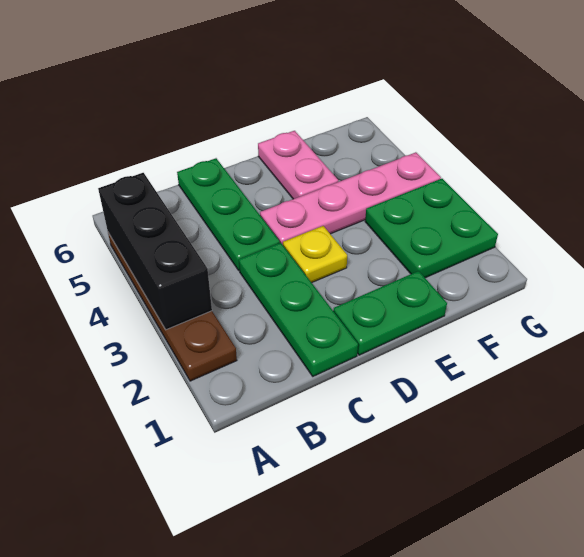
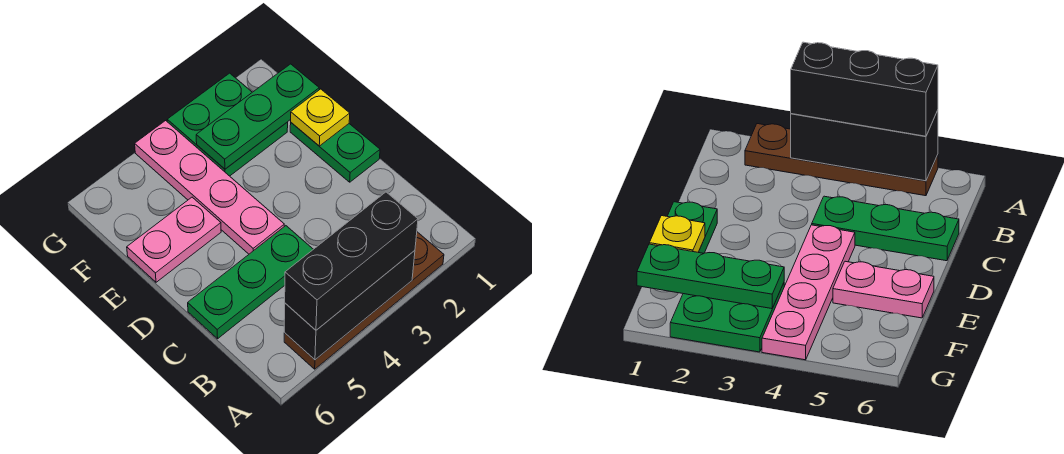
none -> black brick A3:A5 level 3
green plate C1:C3 level 1 -> green plate F1:F3 level 2
yellow plate D3 level 1 -> yellow plate E1 level 2

